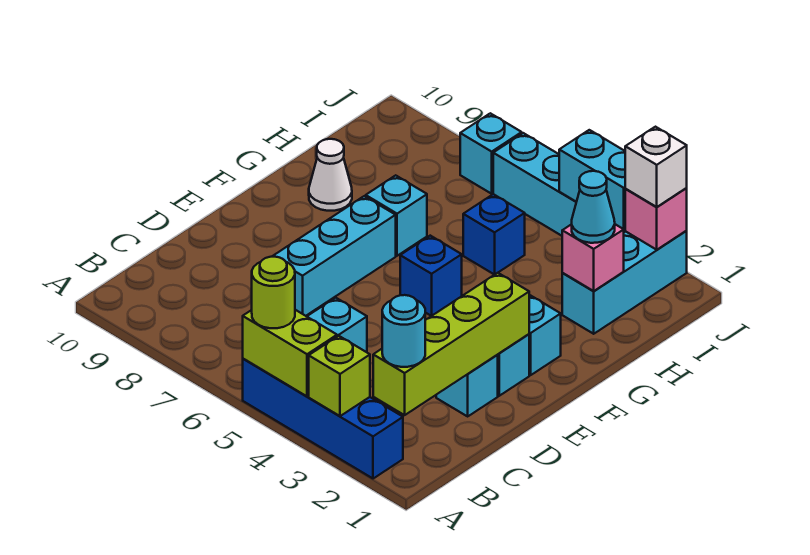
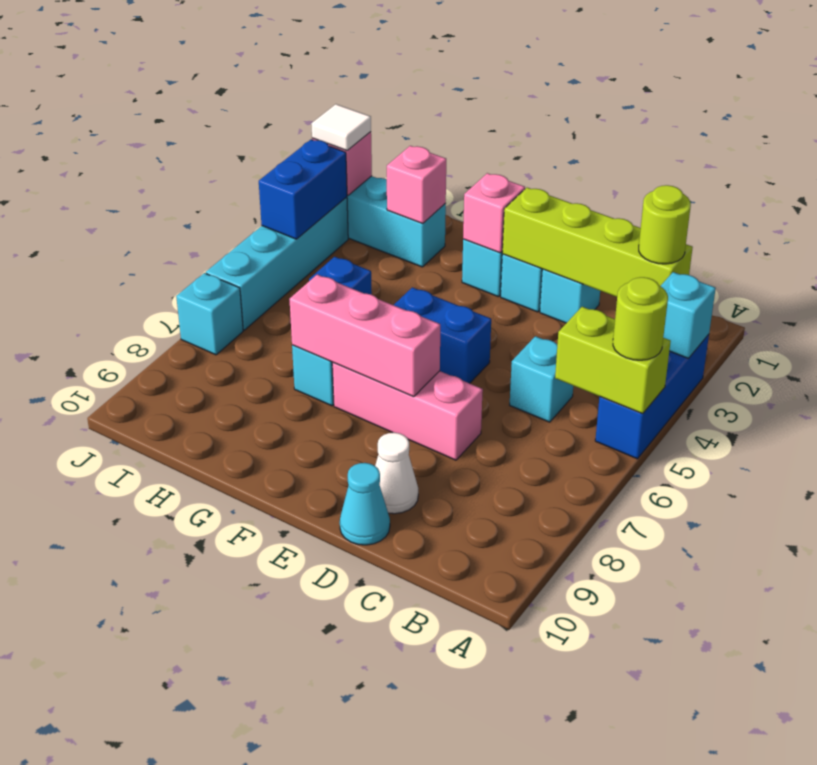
blue brick A2:A5 level 1 -> blue brick A3:A5 level 1
lime brick A3 level 2 -> cyan brick A3 level 2
lime brick A4:A5 level 2 -> lime brick A5:B5 level 2
cyan round brick B2 level 3 -> lime round brick B2 level 3
cyan brick D7:F7 level 1 -> pink brick D7:F7 level 1
none -> pink brick E7:G7 level 2
none -> pink brick F2 level 2
blue brick F5 level 1 -> blue brick E5:F5 level 1
white cone G9 level 1 -> white cone D9 level 1
cyan cone H2 level 3 -> cyan cone D10 level 1
white brick J2 level 3 -> white tile J2 level 3
cyan brick J3:J4 level 2 -> blue brick J3:J4 level 2

